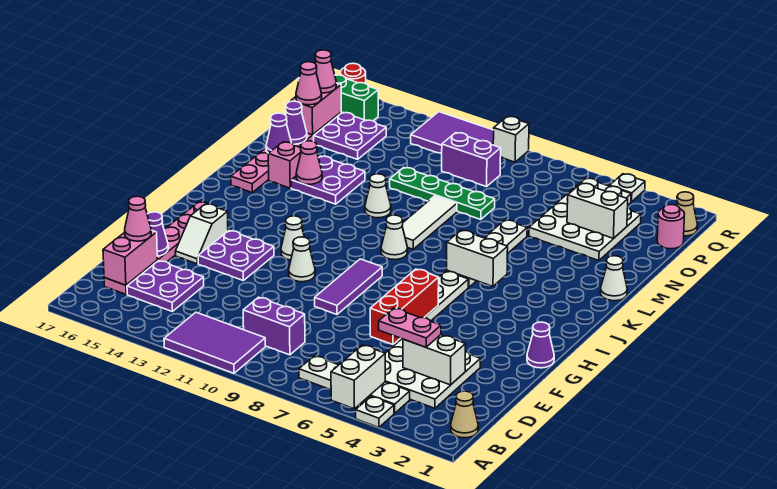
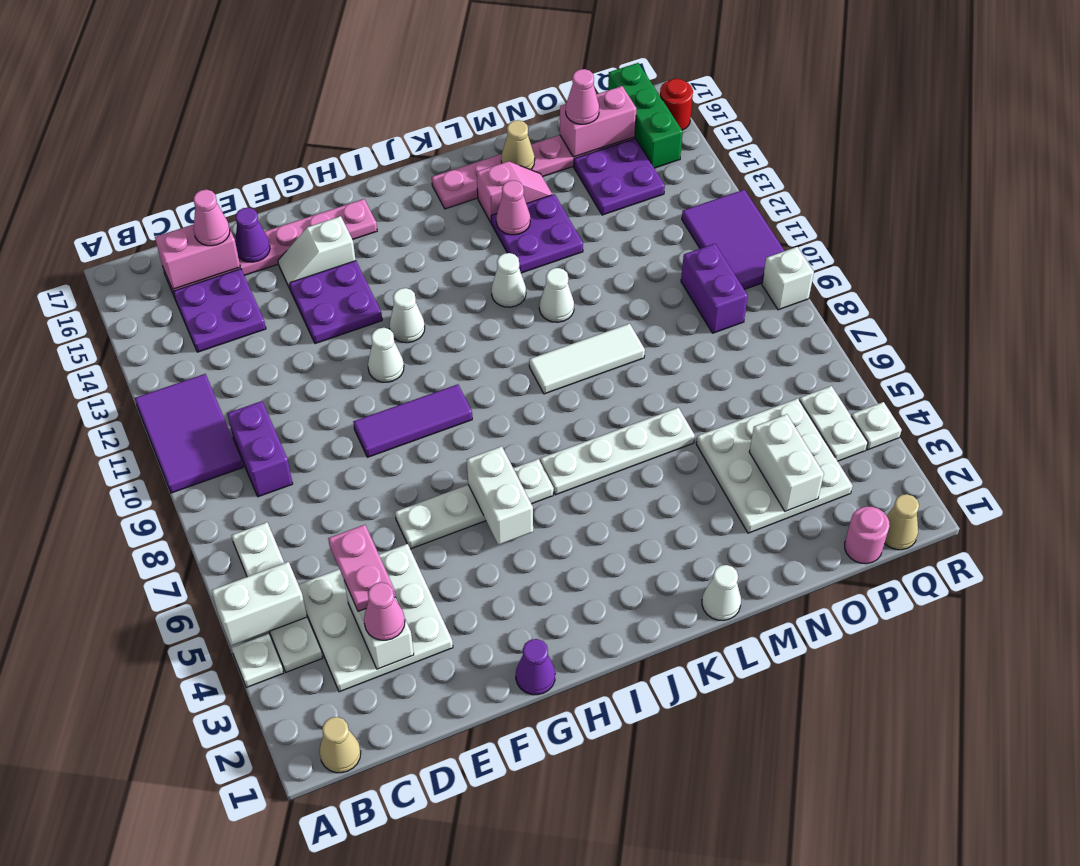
red brick E6:G6 level 2 -> none
white brick J5:J6 level 2 -> white brick H5:H6 level 2
white cone J9 level 1 -> white cone K12 level 1
purple cone M16 level 2 -> tan cone M16 level 2
green plate N8:N11 level 1 -> none
purple cone N16 level 2 -> none
pink cone P16 level 3 -> pink cone D3 level 3

